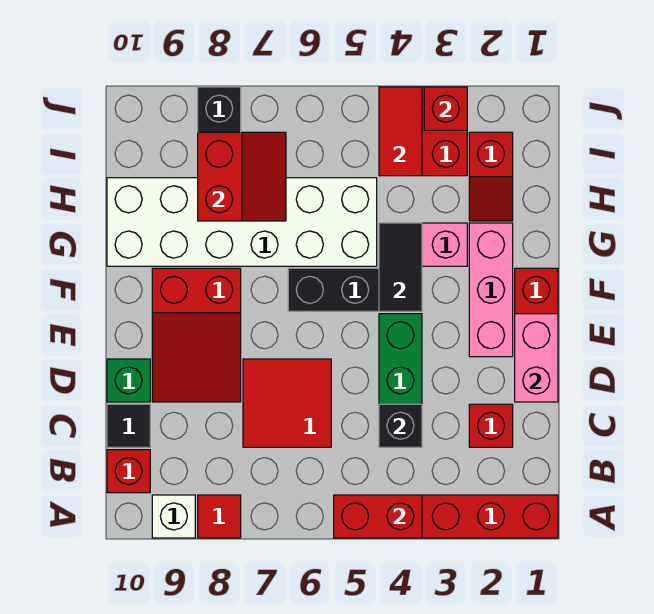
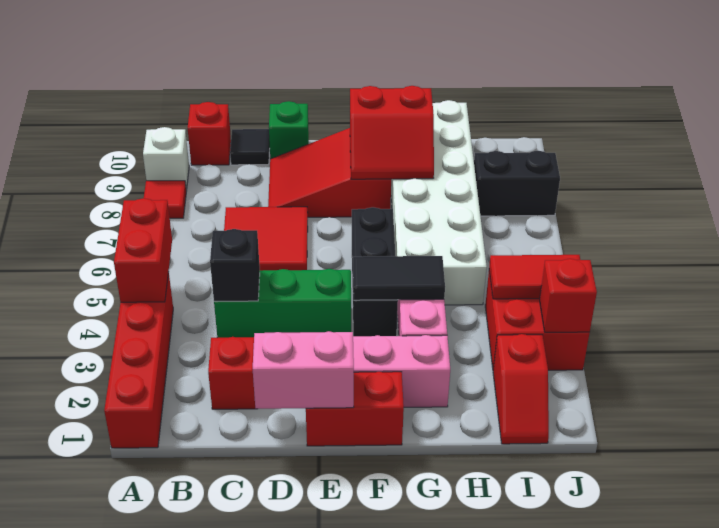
red slope H2:I2 level 1 top I -> red slope I1:I2 level 1 top 2
red slope H7:I8 level 2 top 8 -> red slope F8:G9 level 2 top 9

